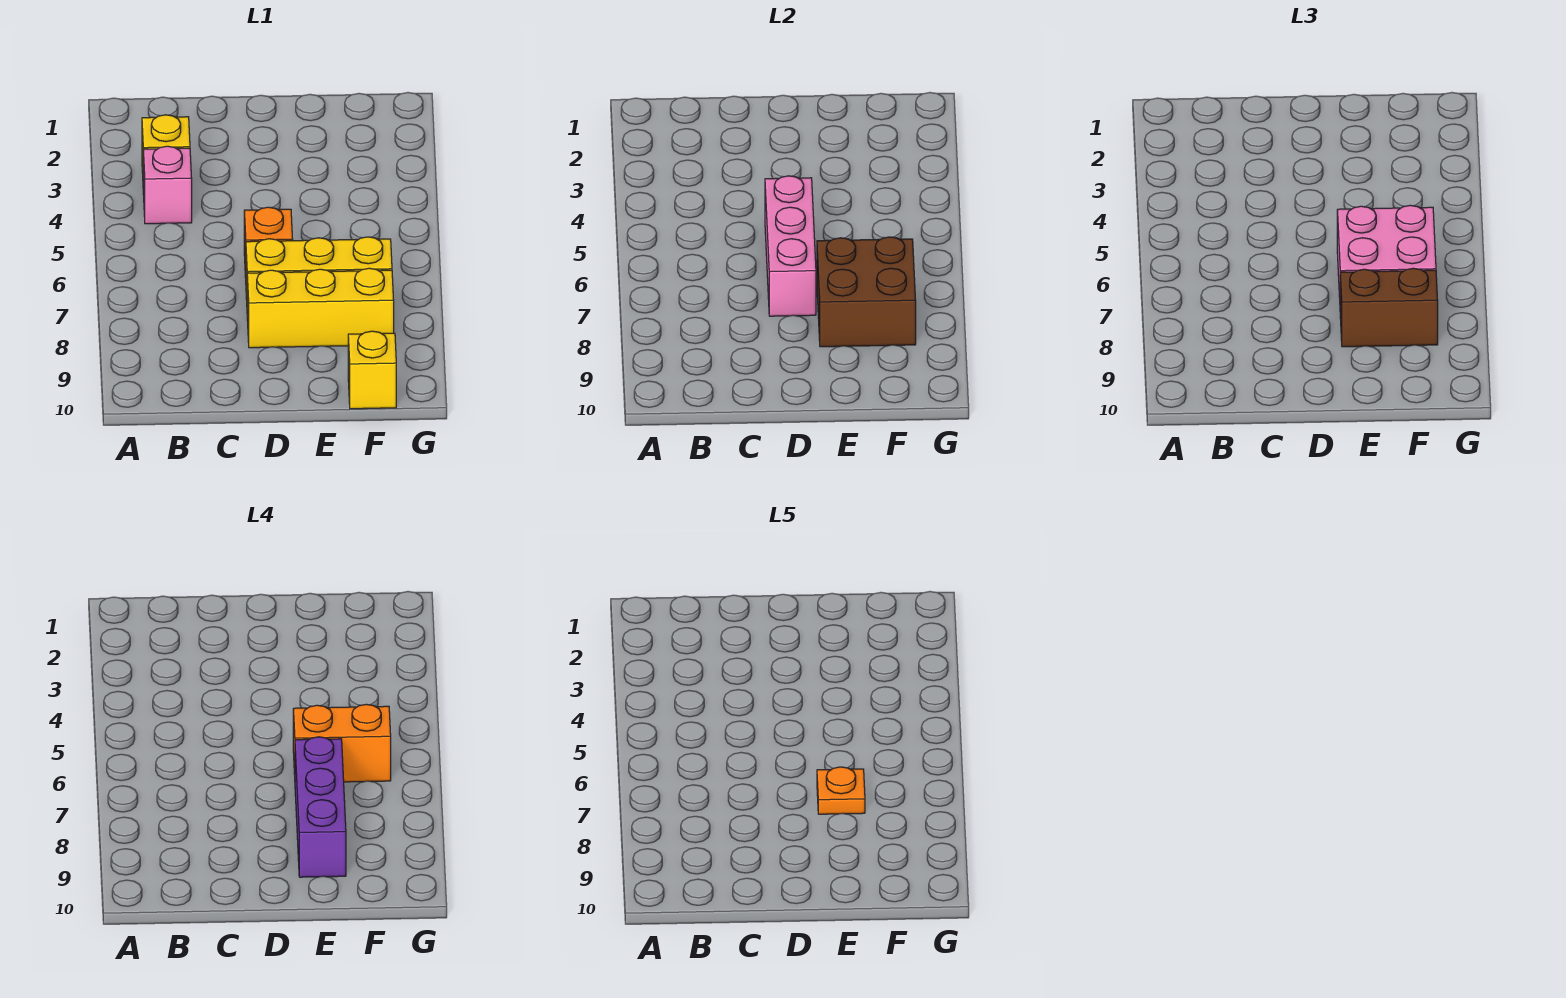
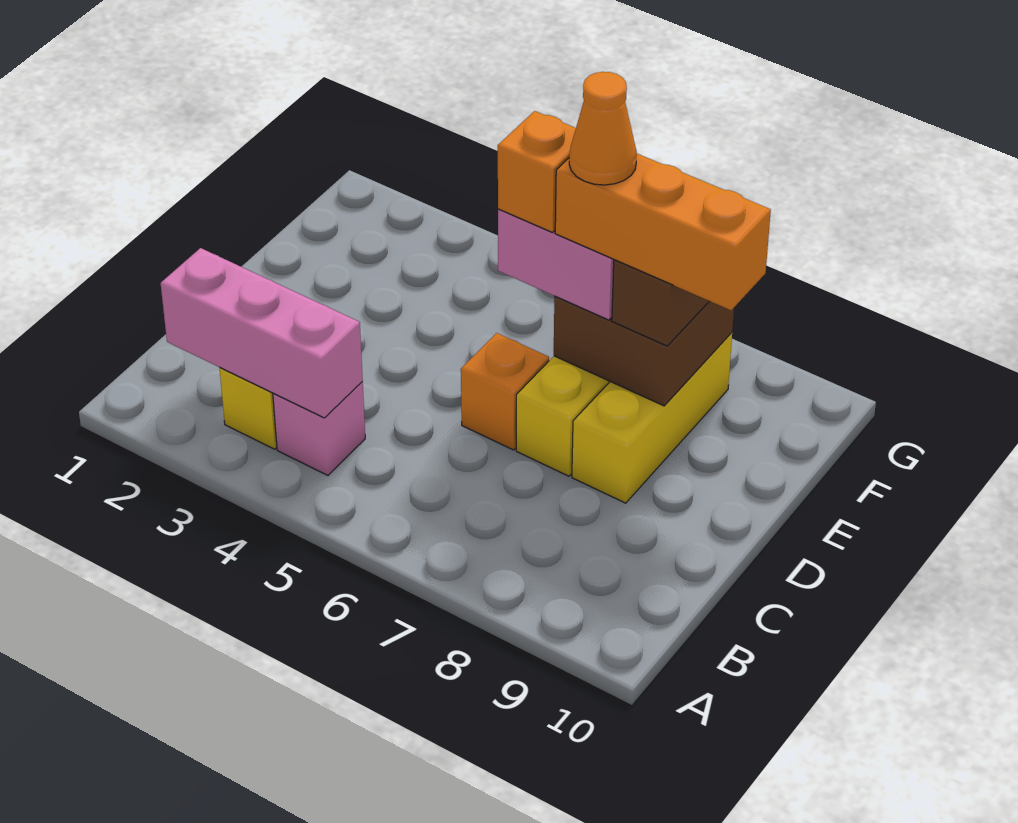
pink brick D5:D7 level 2 -> pink brick B2:B4 level 2
orange brick E6:F6 level 4 -> orange brick E6 level 4
purple brick E7:E9 level 4 -> orange brick E7:E9 level 4
orange plate E7 level 5 -> orange cone E7 level 5
yellow brick F10 level 1 -> none

